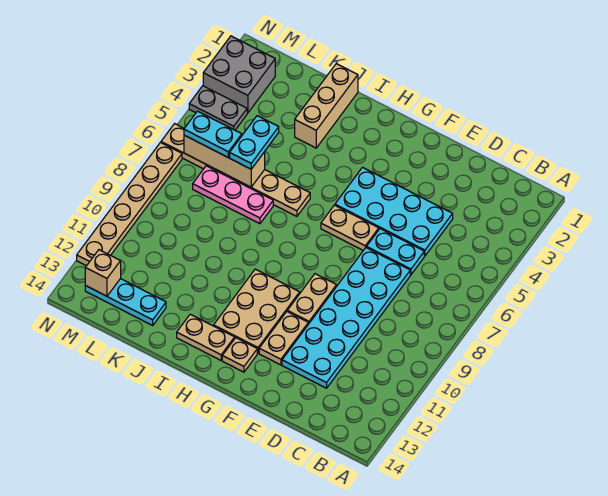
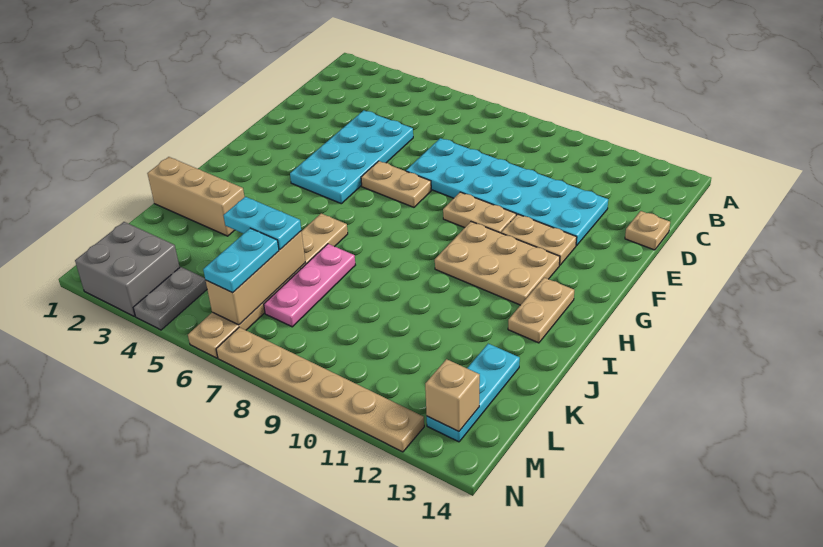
cyan plate D6:E6 level 1 -> none
tan plate F6:G6 level 1 -> tan plate F6:F7 level 1
tan plate G13 level 1 -> tan plate D14 level 1

